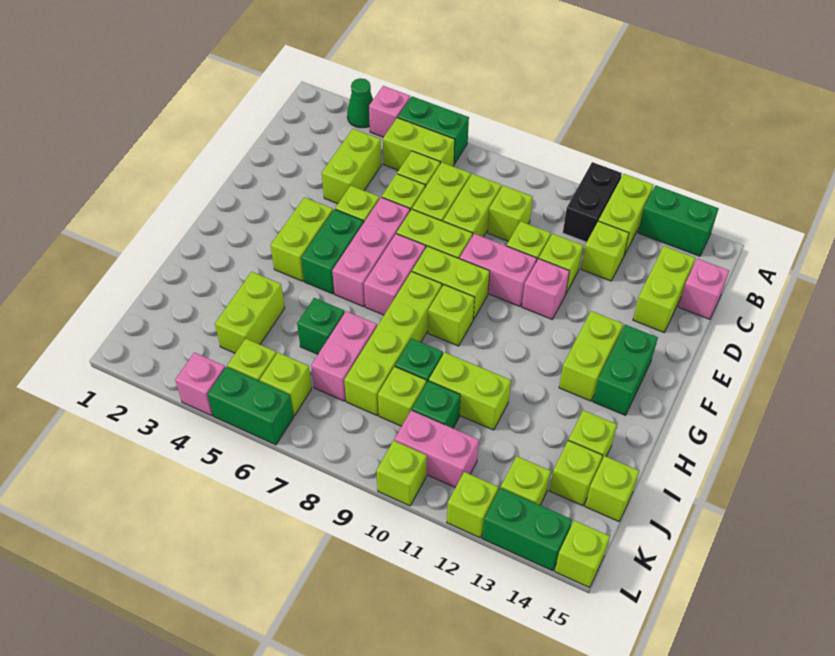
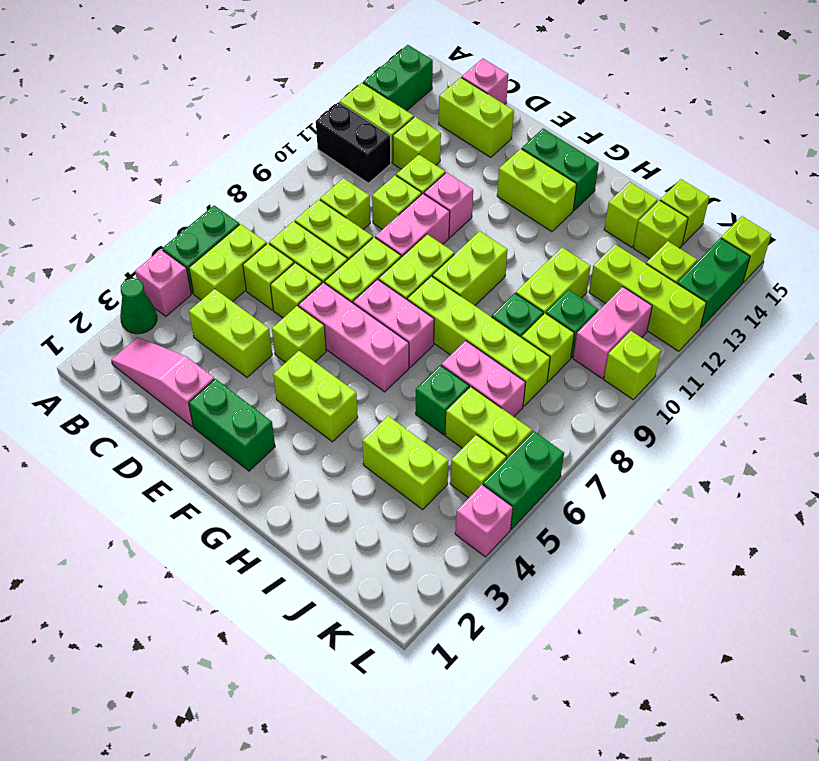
none -> pink slope B2:D2 level 1 top D
green brick F5:G5 level 1 -> green brick E2:F2 level 1
lime brick G9 level 1 -> lime brick G9:G10 level 1
lime brick K6 level 1 -> lime brick J6:K6 level 1
lime brick L12 level 1 -> lime brick J12:L12 level 1

